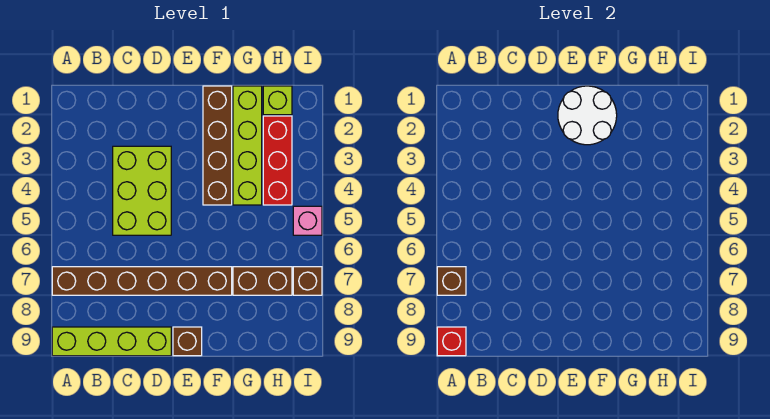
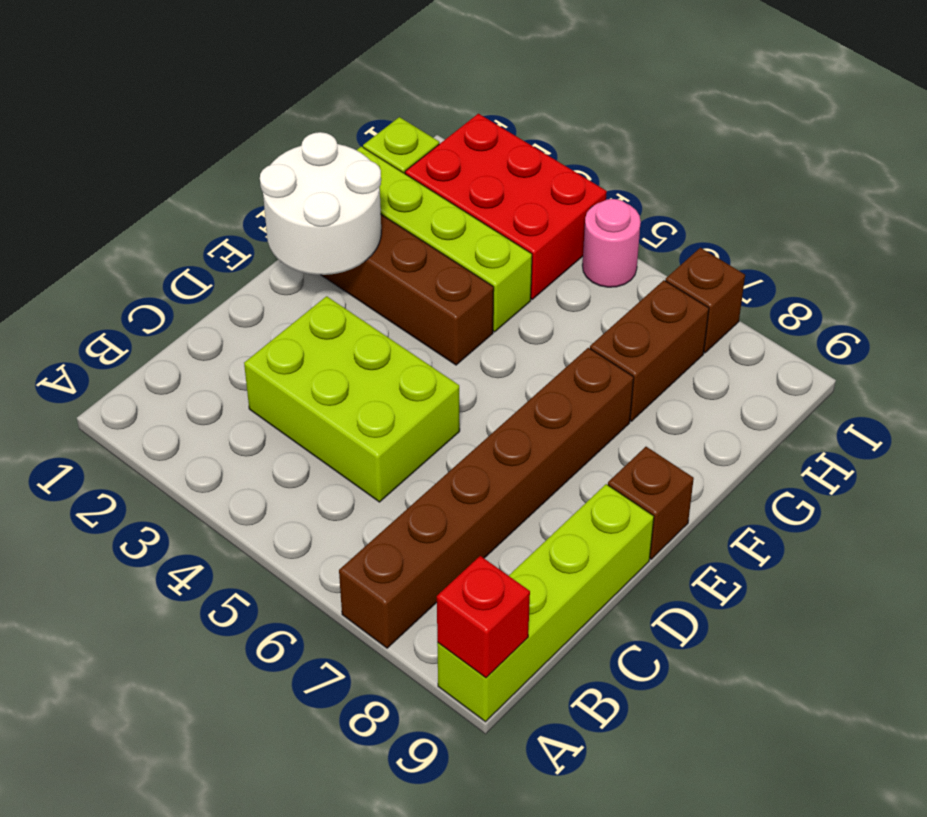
brown brick A7 level 2 -> none
red brick H2:H4 level 1 -> red brick H2:I4 level 1
pink brick I5 level 1 -> pink round brick I5 level 1

